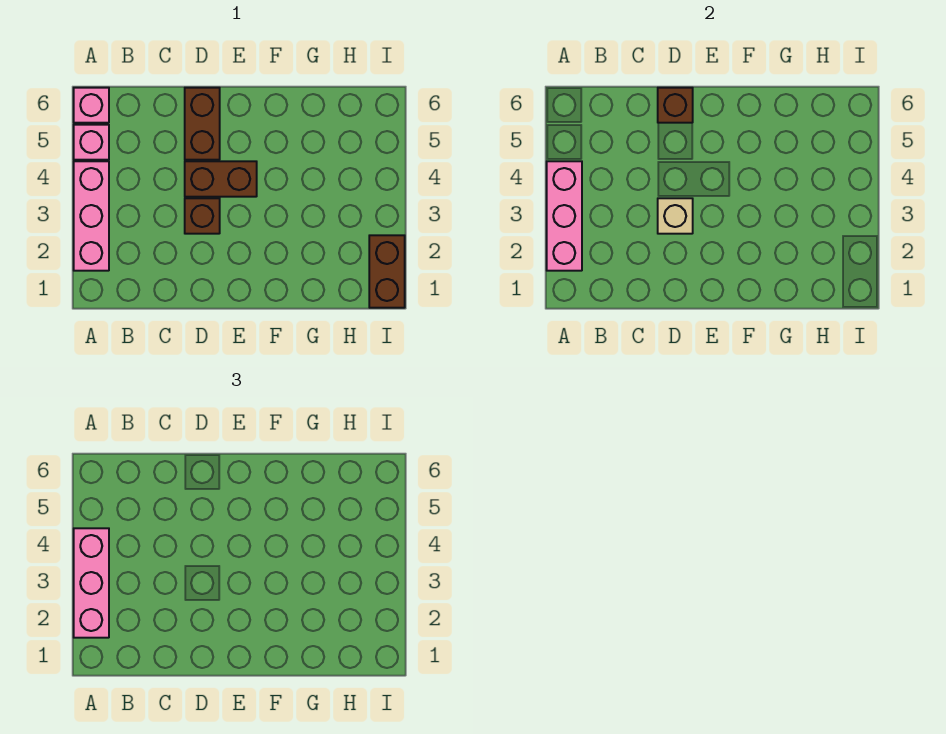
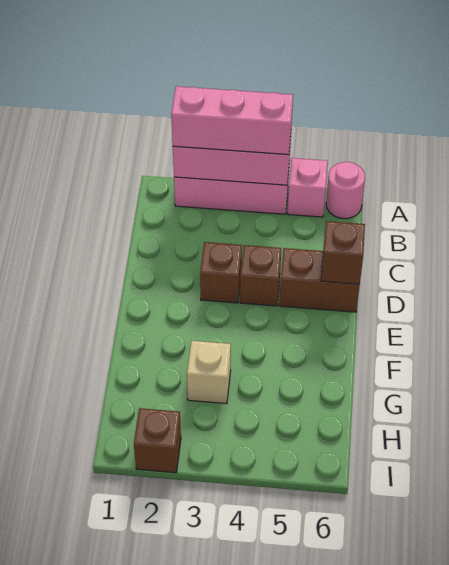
pink brick A6 level 1 -> pink round brick A6 level 1
tan brick D3 level 2 -> tan brick G3 level 1
brown brick D4:E4 level 1 -> brown brick D4 level 1
brown brick I1:I2 level 1 -> brown brick I2 level 1

